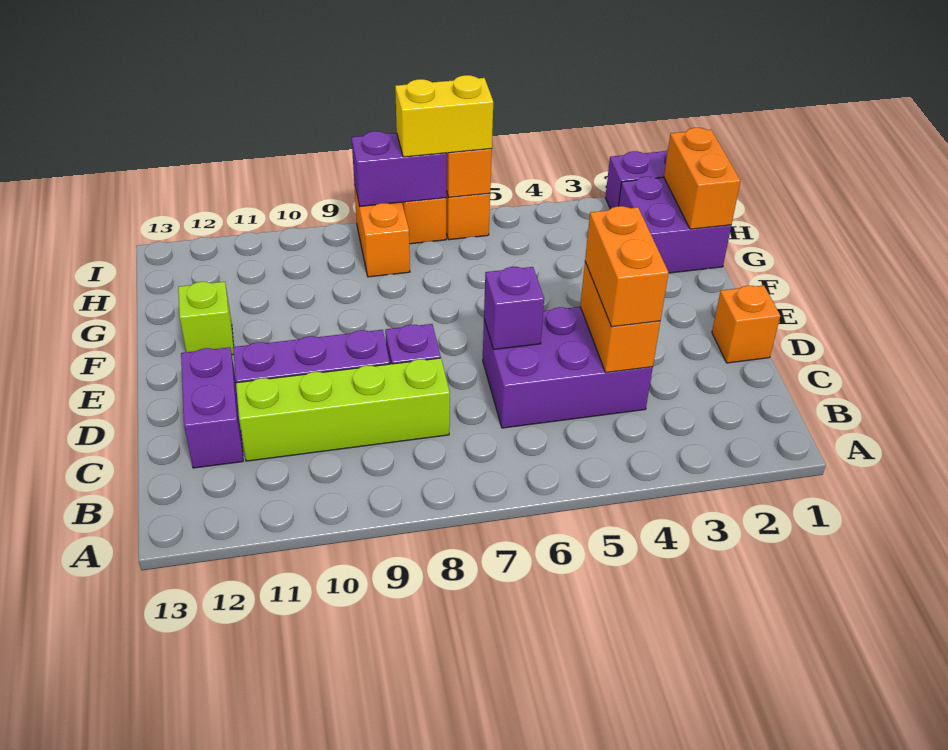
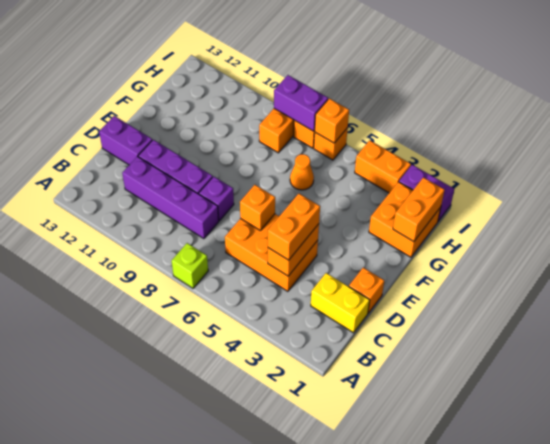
purple brick C4:D6 level 1 -> orange brick C4:D6 level 1
lime brick C8:C11 level 1 -> purple brick C8:C11 level 1
purple brick C12:D12 level 1 -> purple brick D12:D13 level 1
purple brick D6 level 2 -> orange brick D6 level 2
lime brick F12 level 1 -> lime brick A7 level 1
purple brick G1:H2 level 1 -> orange brick G1:H2 level 1
none -> orange cone G6 level 1
none -> orange brick I3:I4 level 1
yellow brick I6:I7 level 3 -> yellow brick C1:C2 level 1

